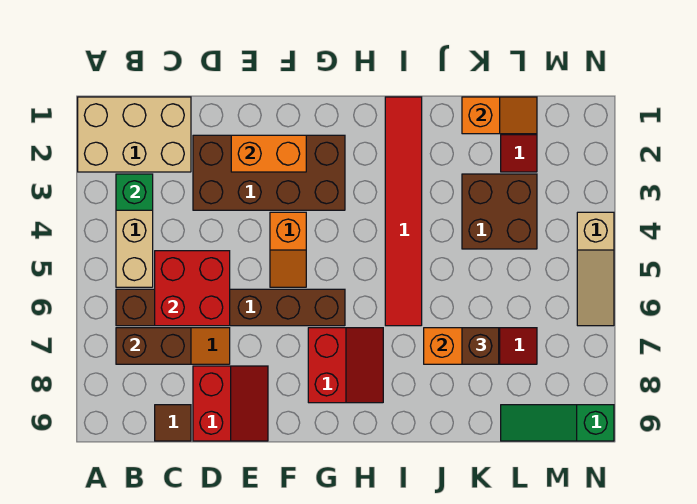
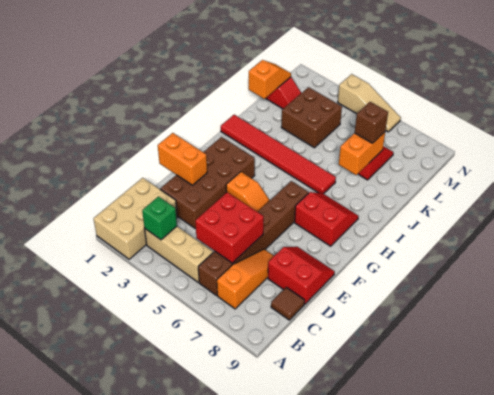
brown brick B7:C7 level 2 -> none
orange brick E2:F2 level 2 -> orange brick E1:E2 level 2
green slope L9:N9 level 1 top N -> none

